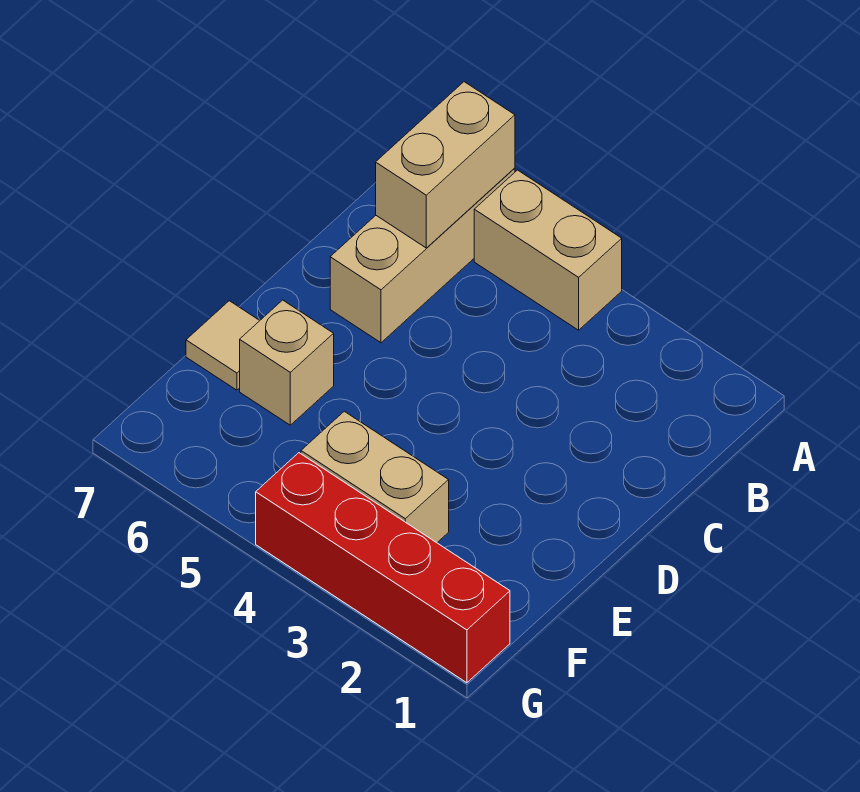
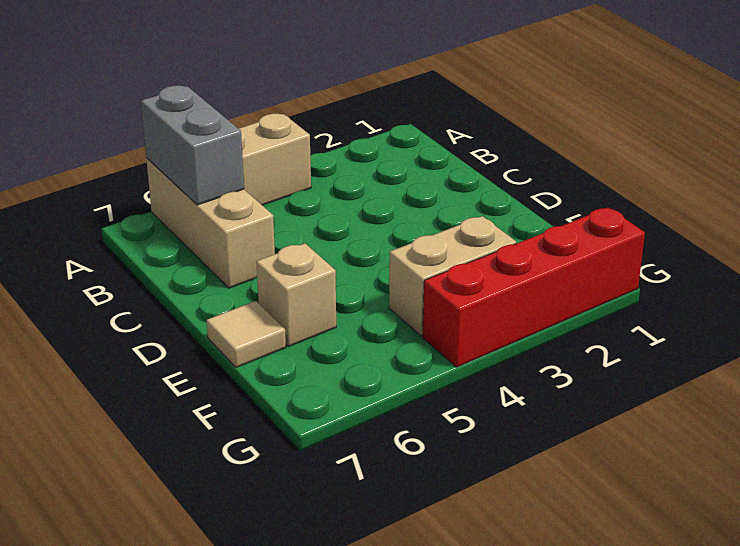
tan brick A6:B6 level 2 -> grey brick A6:B6 level 2

